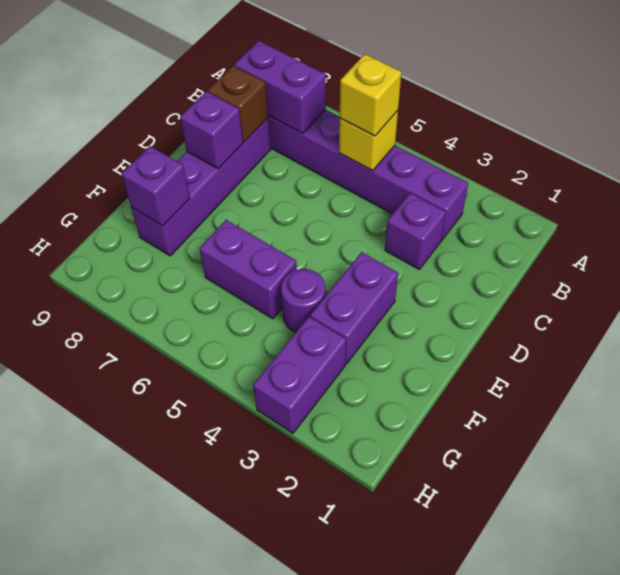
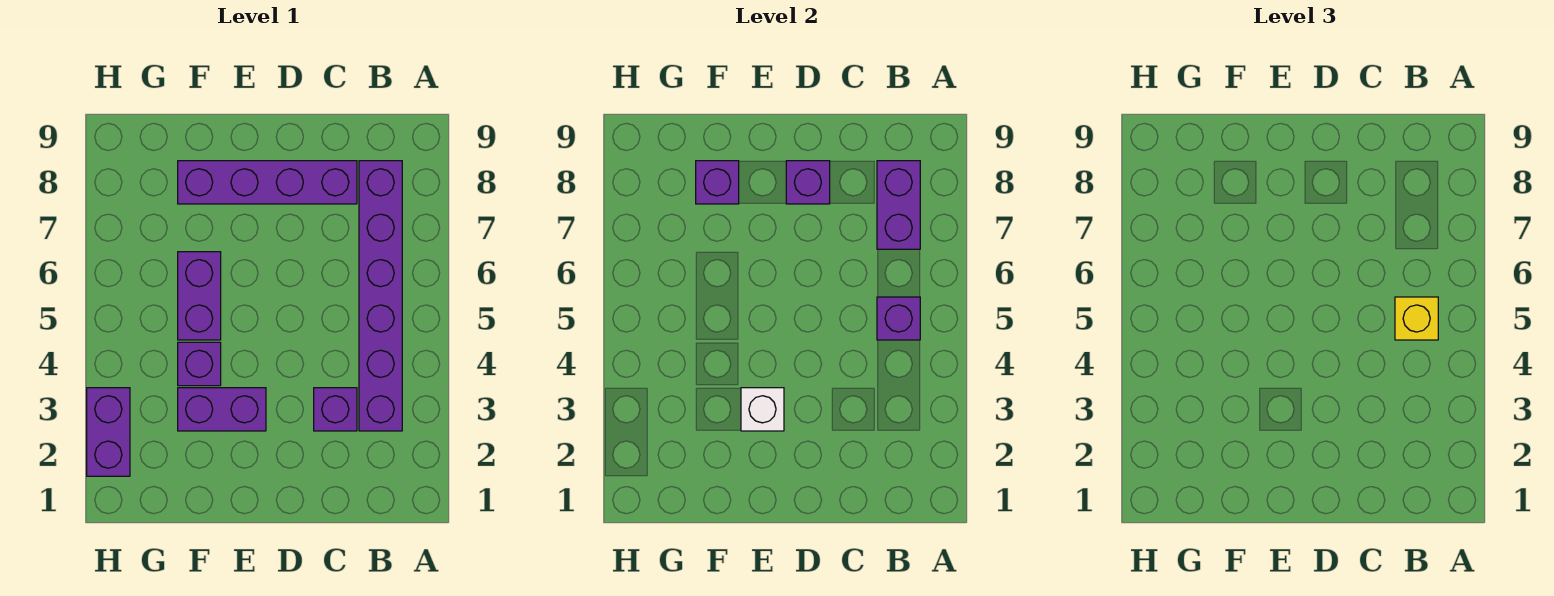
yellow brick B5 level 2 -> purple brick B5 level 2
brown brick C8 level 2 -> none
none -> white brick E3 level 2
purple round brick F4 level 1 -> purple brick F4 level 1
purple brick G3:H3 level 1 -> purple brick H2:H3 level 1

